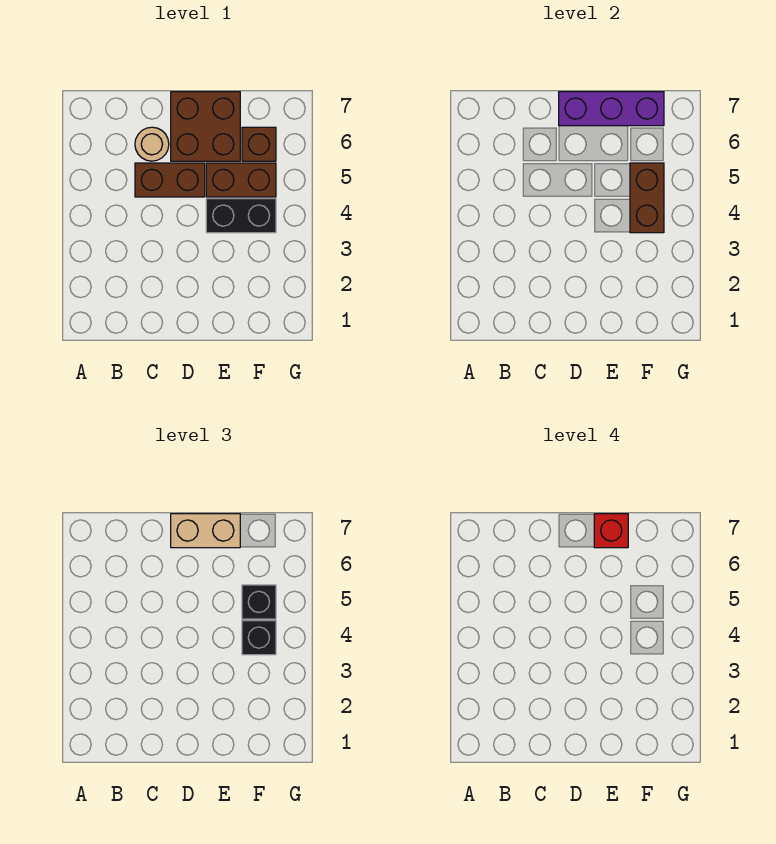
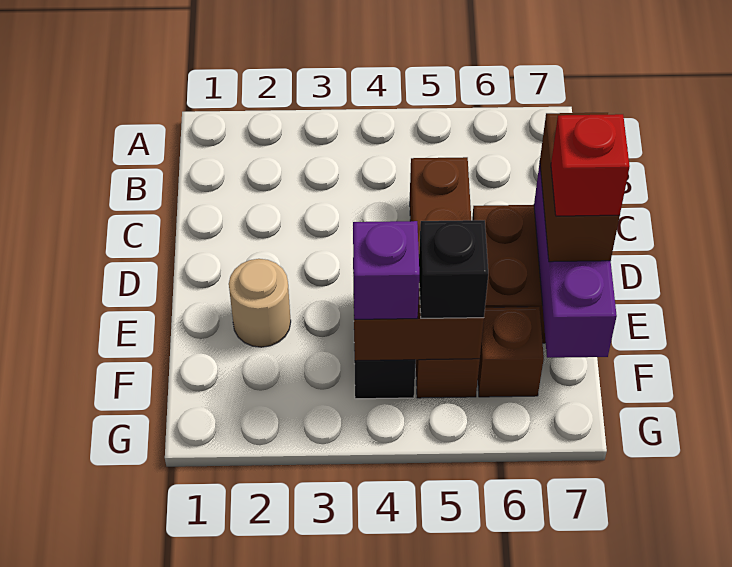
tan round brick C6 level 1 -> tan round brick E2 level 1
tan brick D7:E7 level 3 -> brown brick D7:E7 level 3
black brick F4 level 3 -> purple brick F4 level 3

